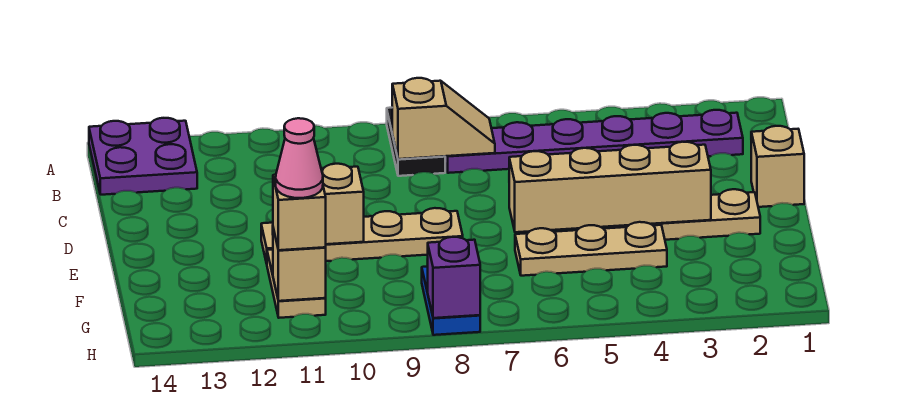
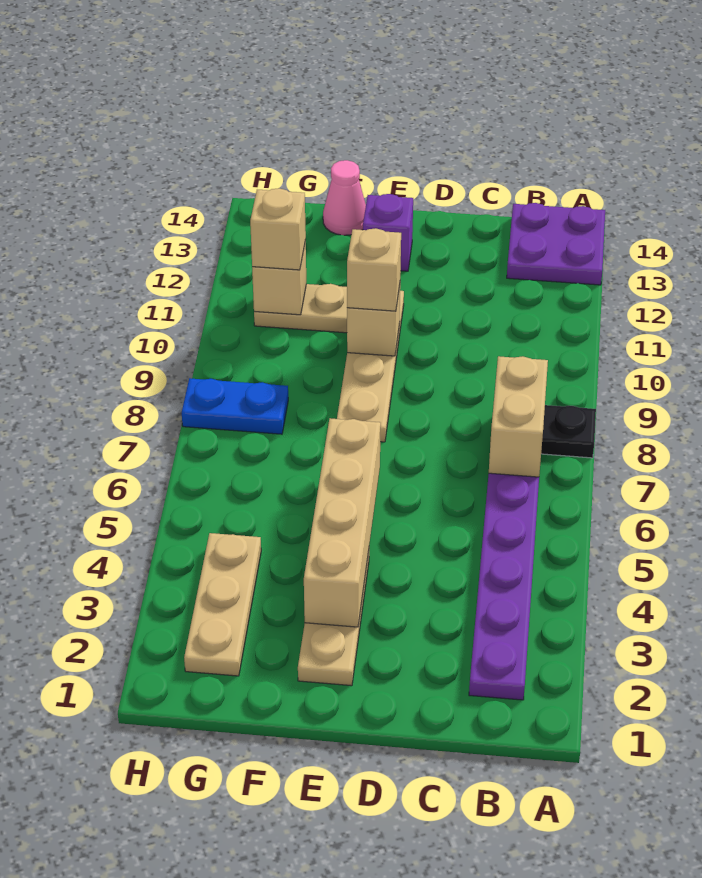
tan slope B7:B8 level 2 top 8 -> tan brick B7:B8 level 2
tan brick D1 level 1 -> tan brick E10 level 3
tan plate F4:F6 level 1 -> tan plate G2:G4 level 1
pink cone G11 level 4 -> pink cone F14 level 1
purple brick H8 level 2 -> purple brick E13 level 1

